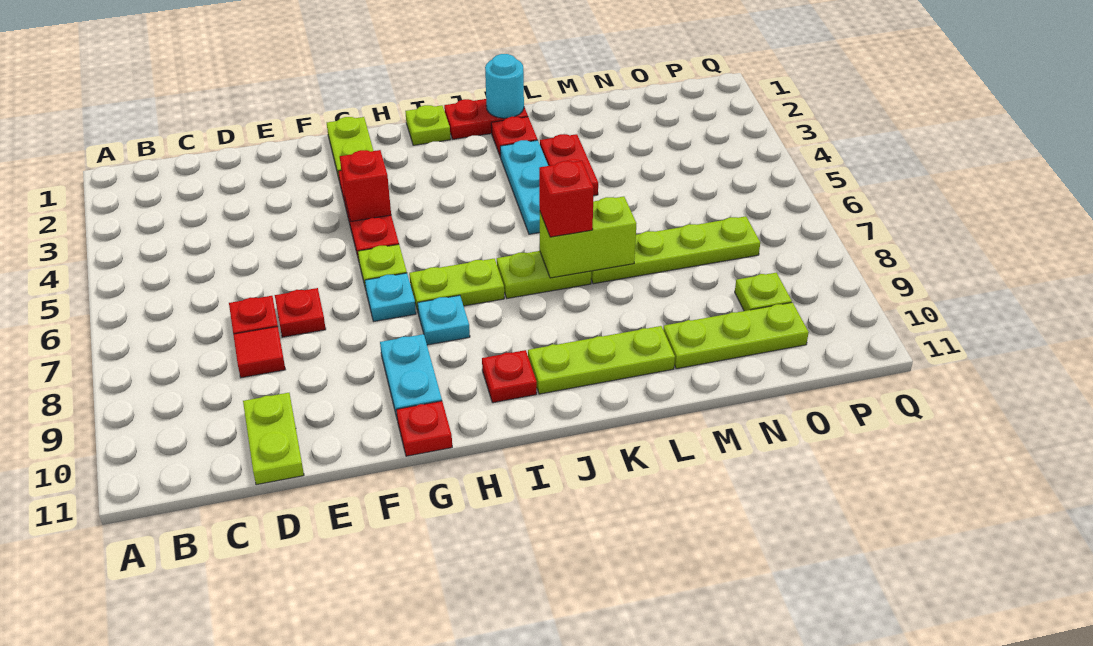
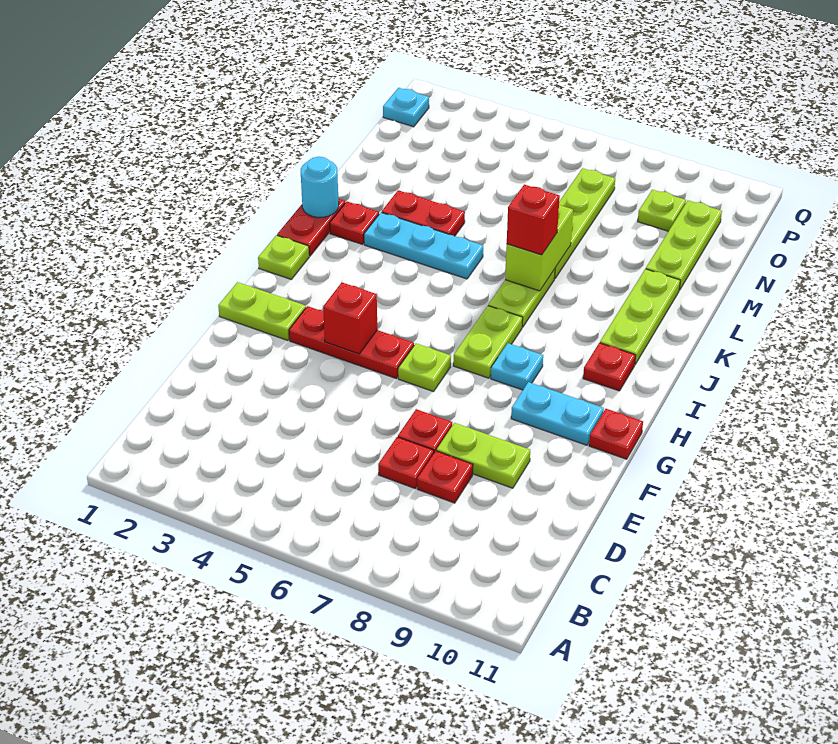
red tile D8 level 1 -> red plate D8 level 1
lime plate D10:D11 level 1 -> lime plate E8:E9 level 1
cyan plate G7 level 1 -> cyan plate P1 level 1

